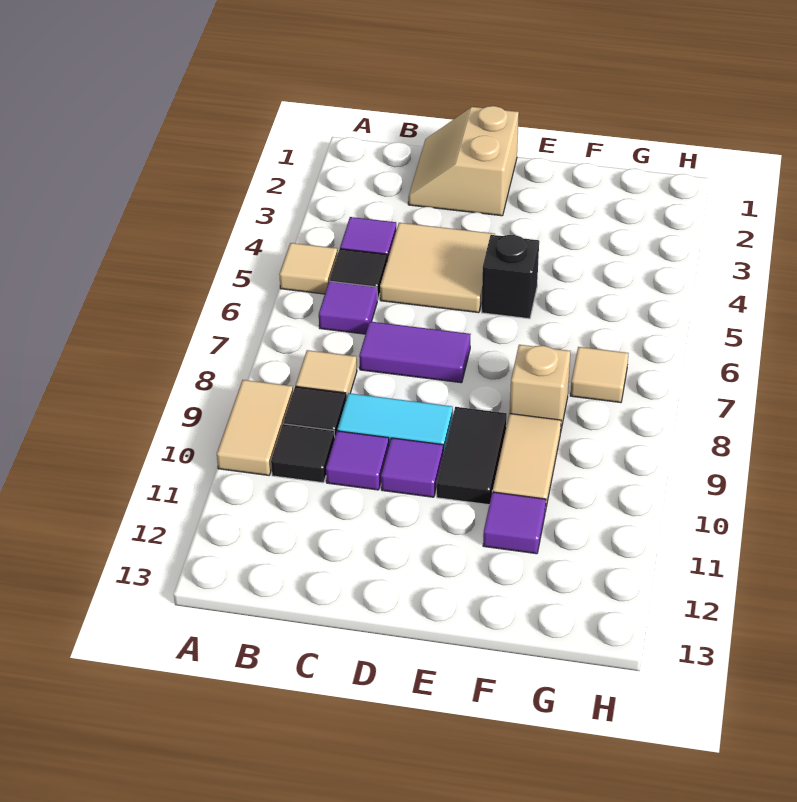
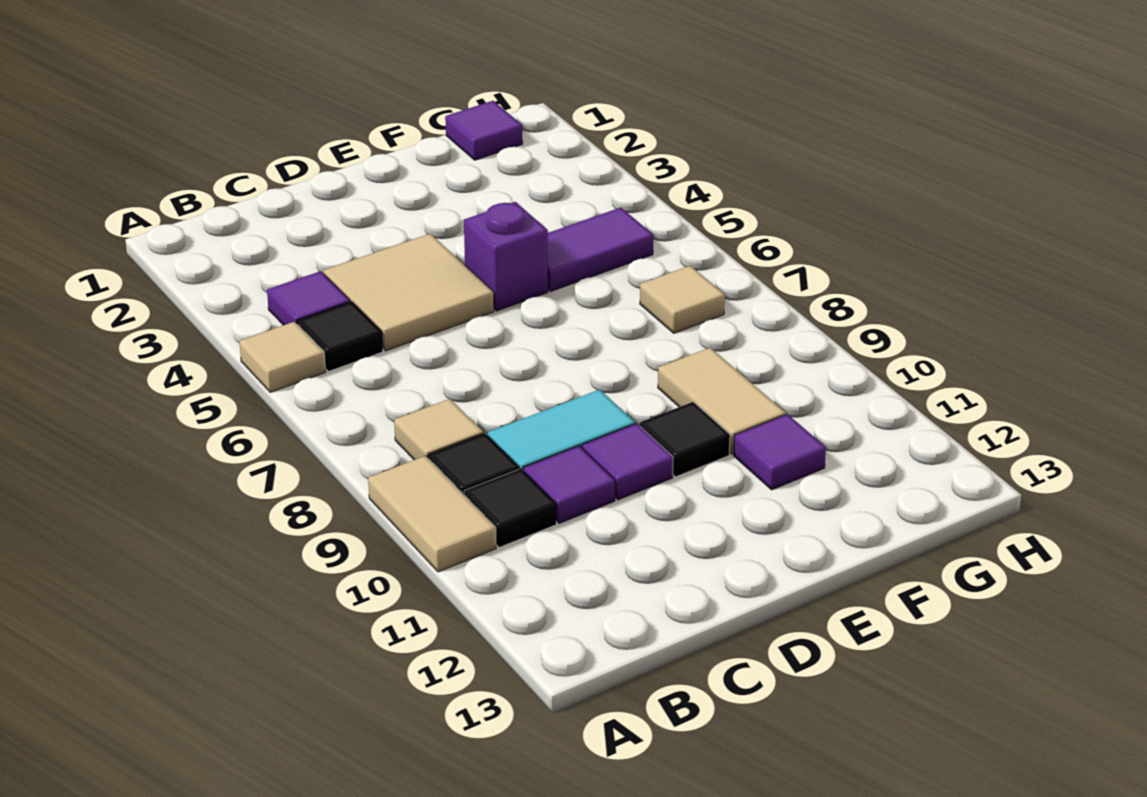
purple tile B6 level 1 -> purple tile G1 level 1
tan slope C1:D2 level 1 top D -> none
purple tile C7:D7 level 1 -> purple tile F5:G5 level 1
black brick E5 level 1 -> purple brick E5 level 1
black tile E9:E10 level 1 -> black tile E10 level 1
tan brick F8 level 1 -> none

